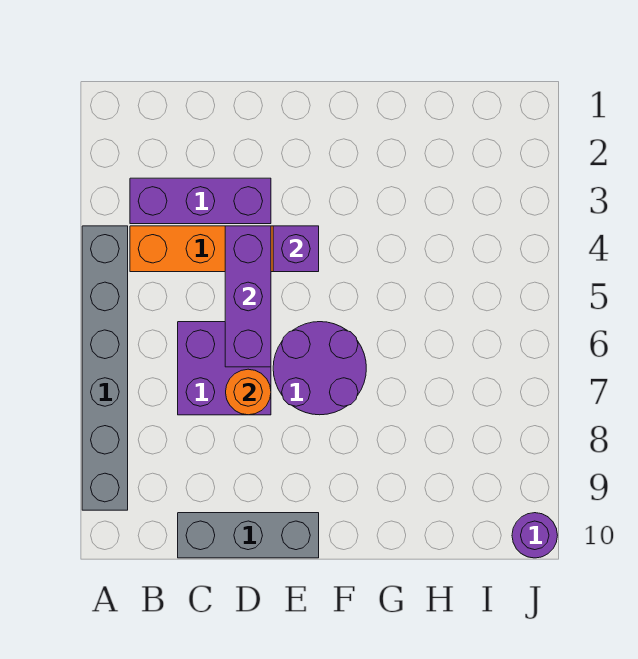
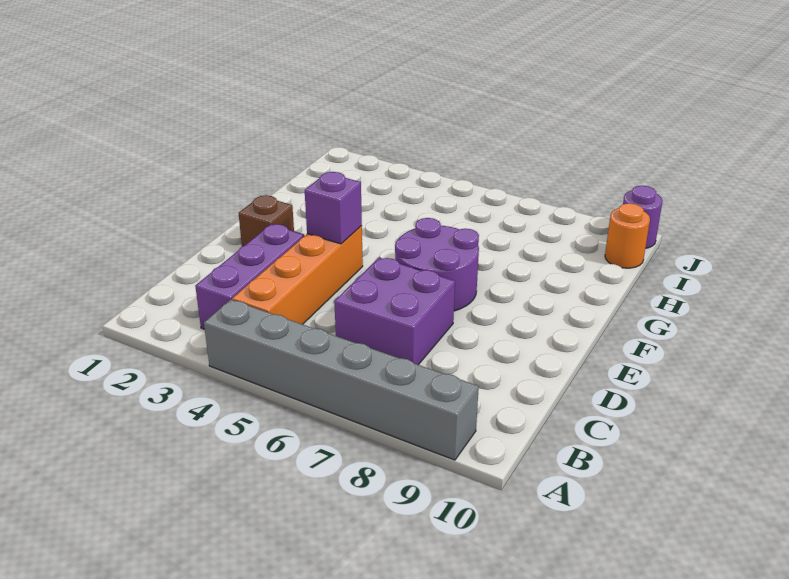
grey brick C10:E10 level 1 -> none
purple brick D4:D6 level 2 -> none
orange round brick D7 level 2 -> orange round brick I10 level 1
none -> brown brick E2 level 1

